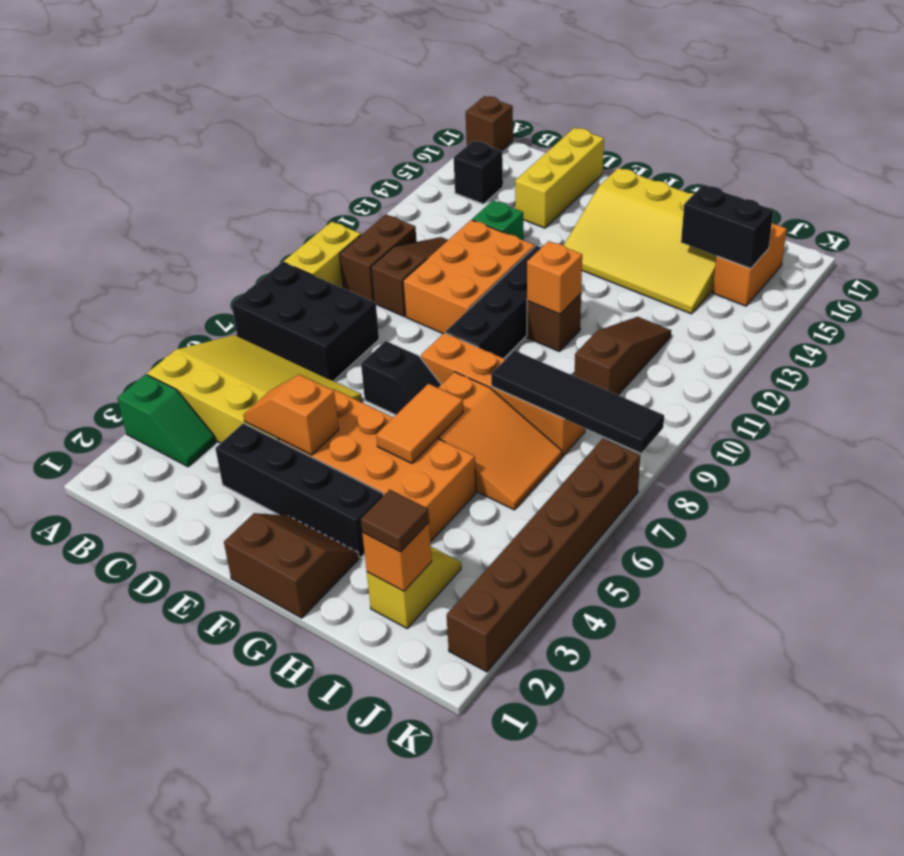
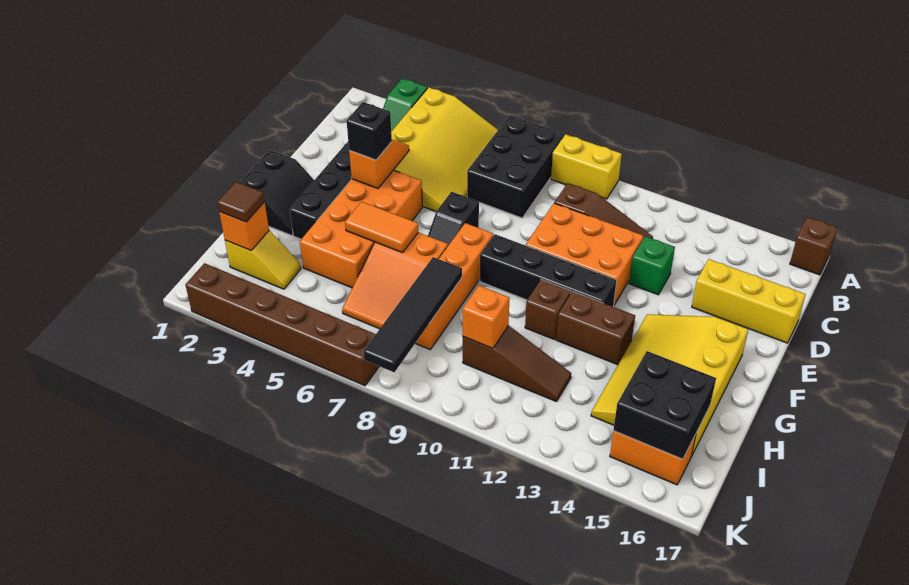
brown brick B10:B11 level 1 -> brown brick G12:G13 level 1
black brick B15 level 1 -> black brick E4 level 3
brown slope F1:G2 level 1 top 1 -> black slope F1:G2 level 1 top 1
orange brick G11 level 2 -> orange brick I10 level 2
black brick I15:J15 level 2 -> black brick I15:J16 level 2

